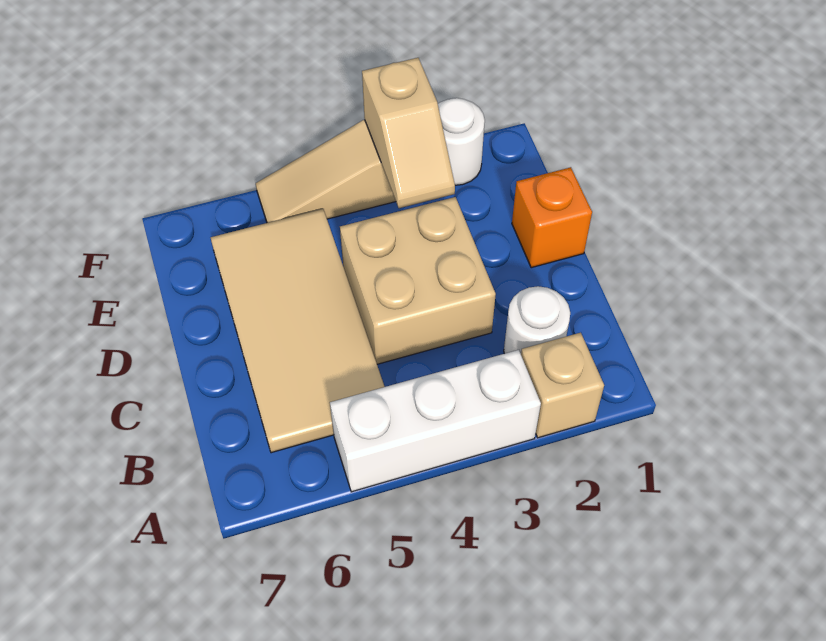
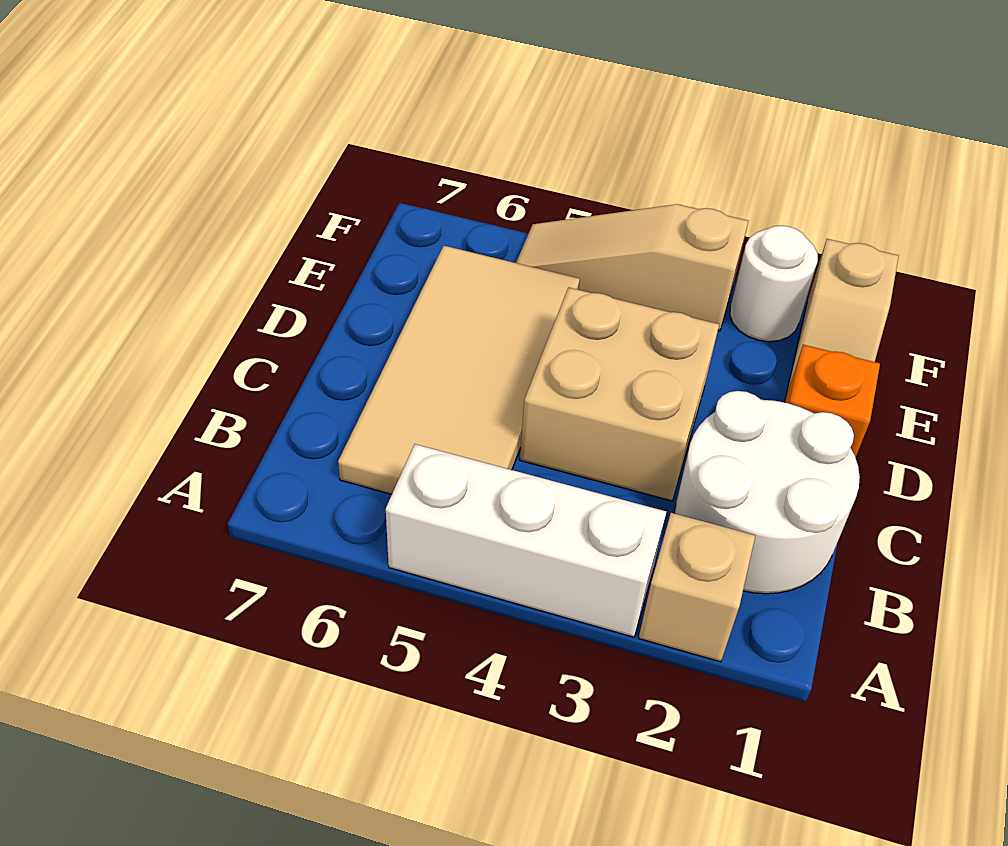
white round brick B2 level 1 -> white round brick B1:C2 level 1
tan slope E3:F3 level 2 top F -> tan slope E1:F1 level 1 top F

